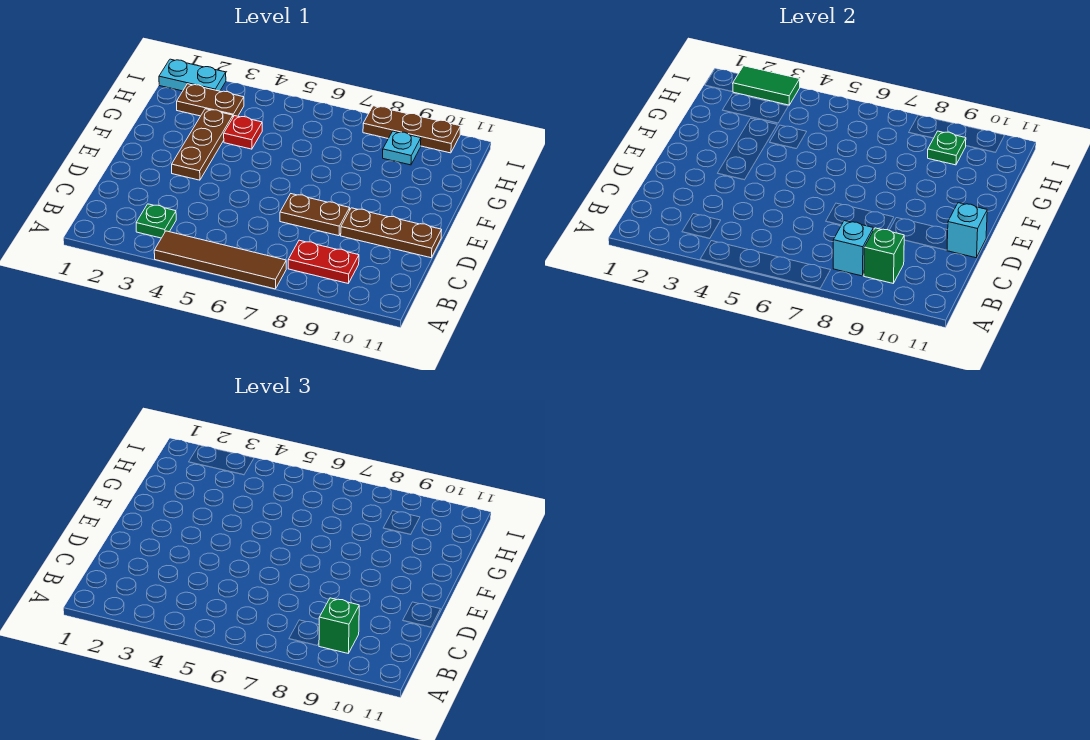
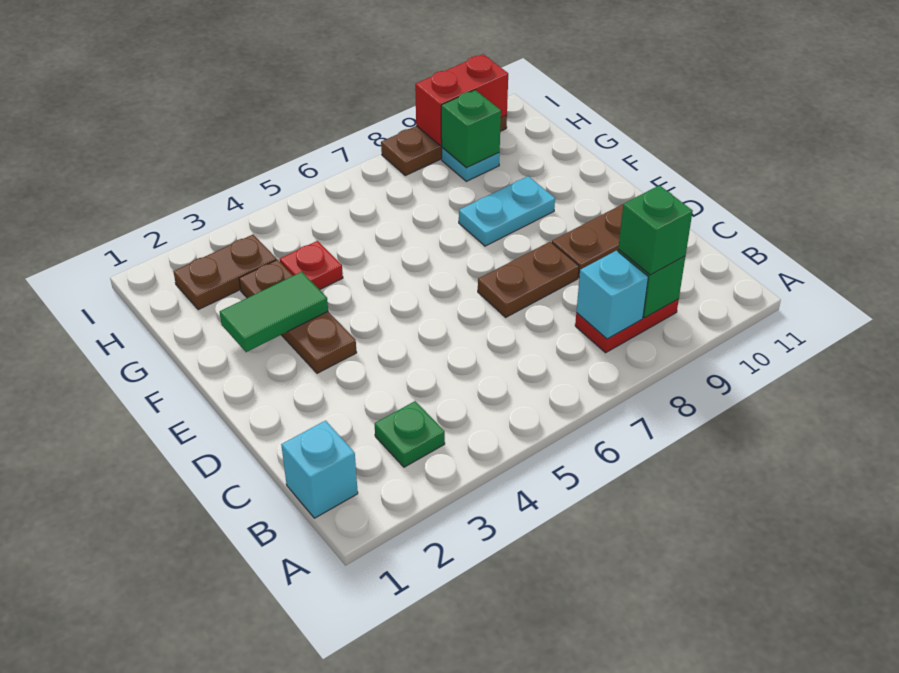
brown tile A4:A7 level 1 -> none
cyan brick D11 level 2 -> cyan brick B1 level 1
green plate H9 level 2 -> green brick H9 level 2
cyan plate I1:I2 level 1 -> cyan plate F8:F9 level 1
green tile I2:I3 level 2 -> green tile F2:F3 level 2
none -> red brick I9:I10 level 2

